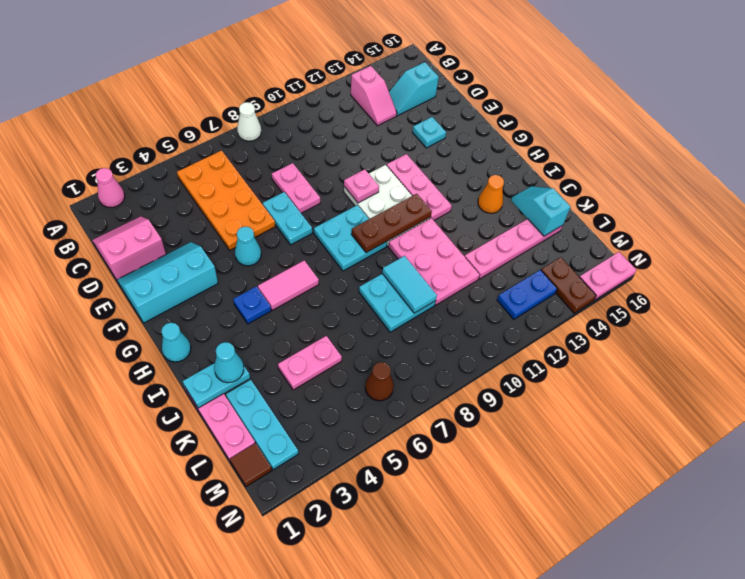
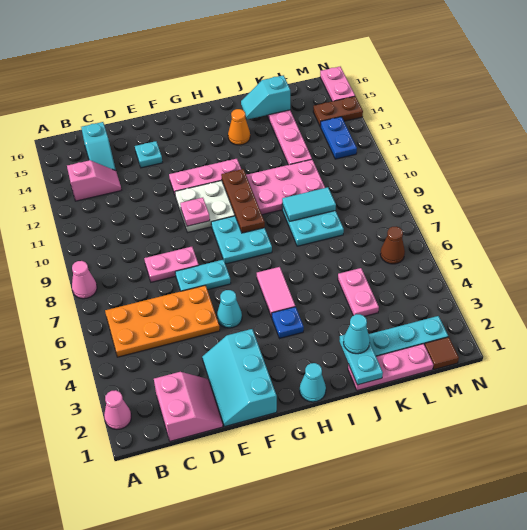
white cone A8 level 1 -> pink cone A8 level 1
pink slope C1:D2 level 1 top D -> pink slope C1:D2 level 1 top C

